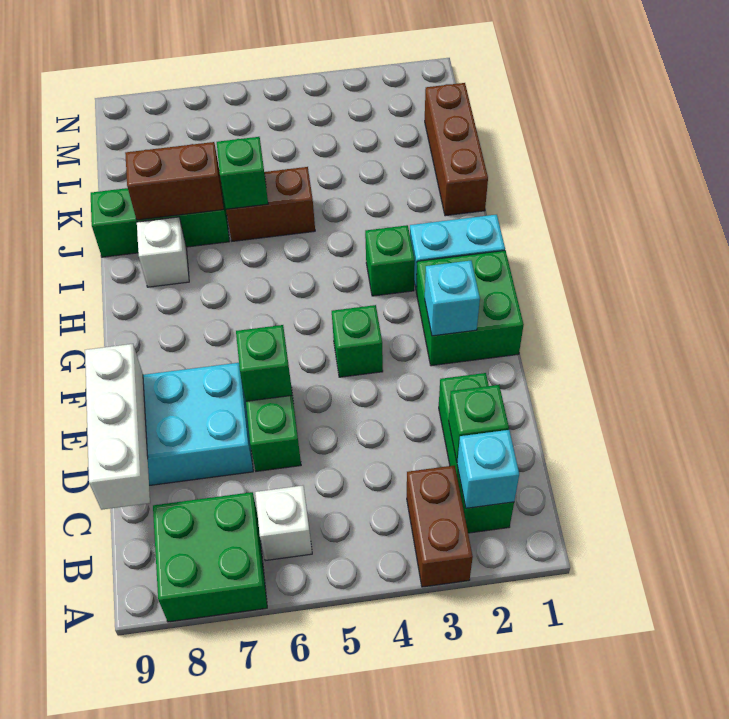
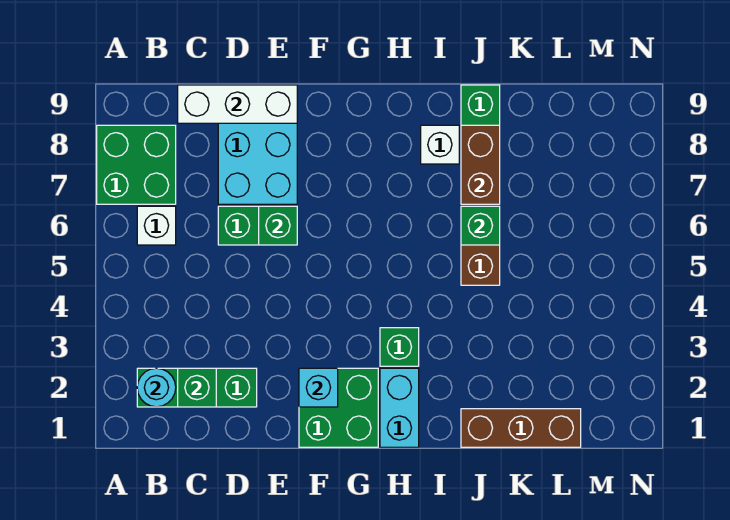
brown brick A3:B3 level 1 -> none
cyan brick B2 level 2 -> cyan round brick B2 level 2
green brick F4 level 1 -> none

